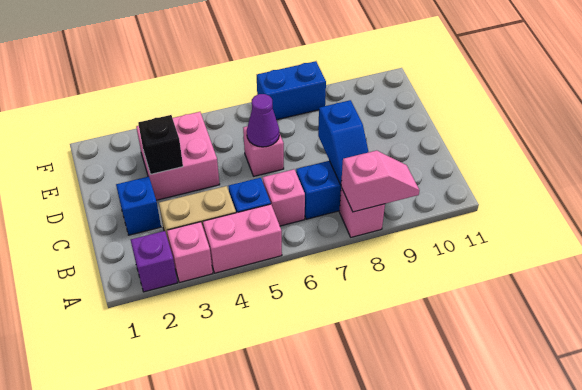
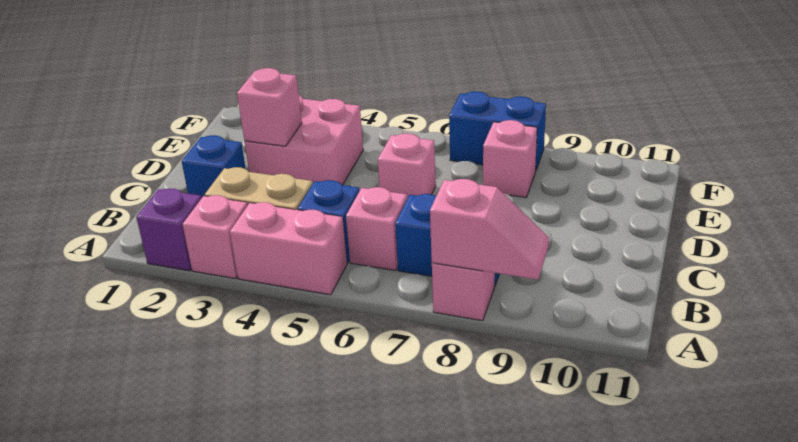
blue slope B8:C8 level 2 top C -> none
black brick D3 level 2 -> pink brick D3 level 2
purple cone D6 level 2 -> none
none -> pink brick E8 level 1

